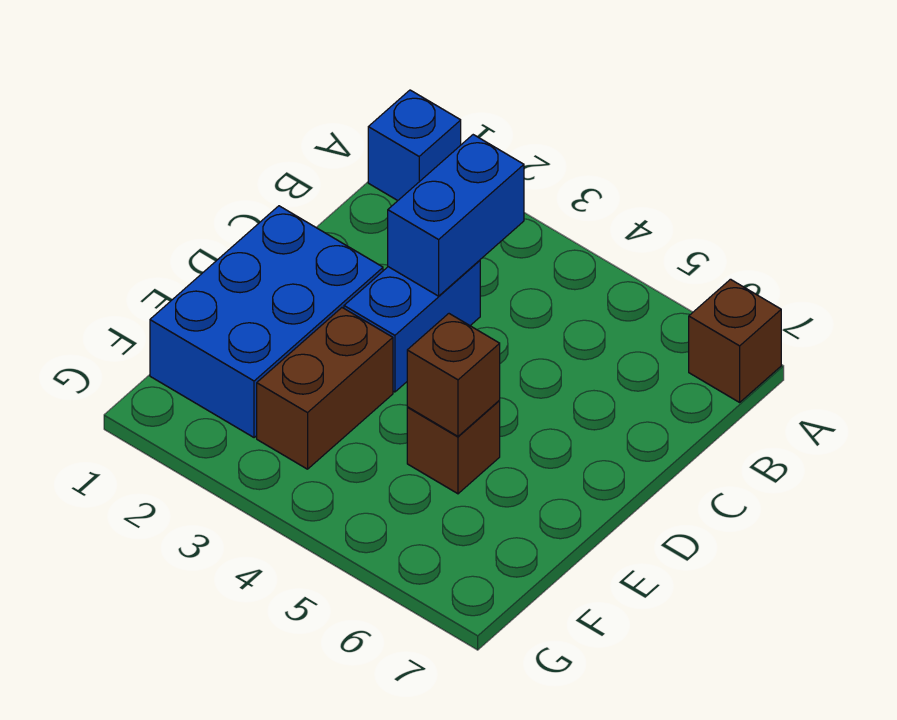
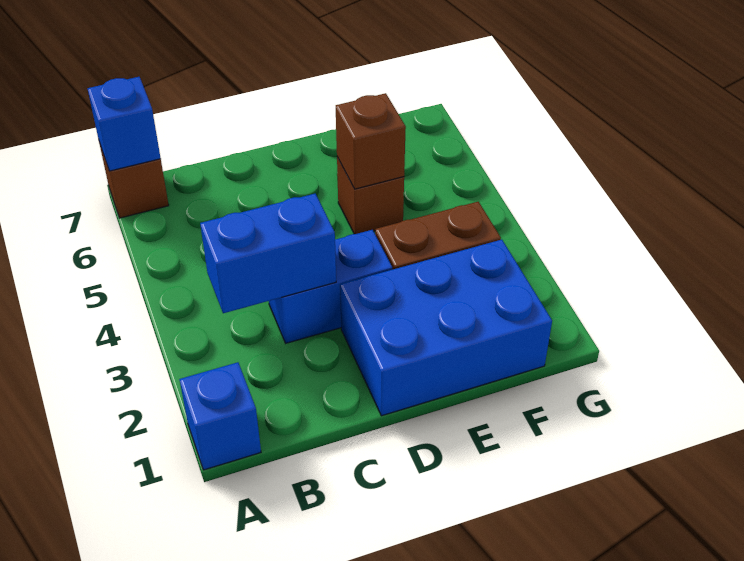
none -> blue brick A7 level 2

